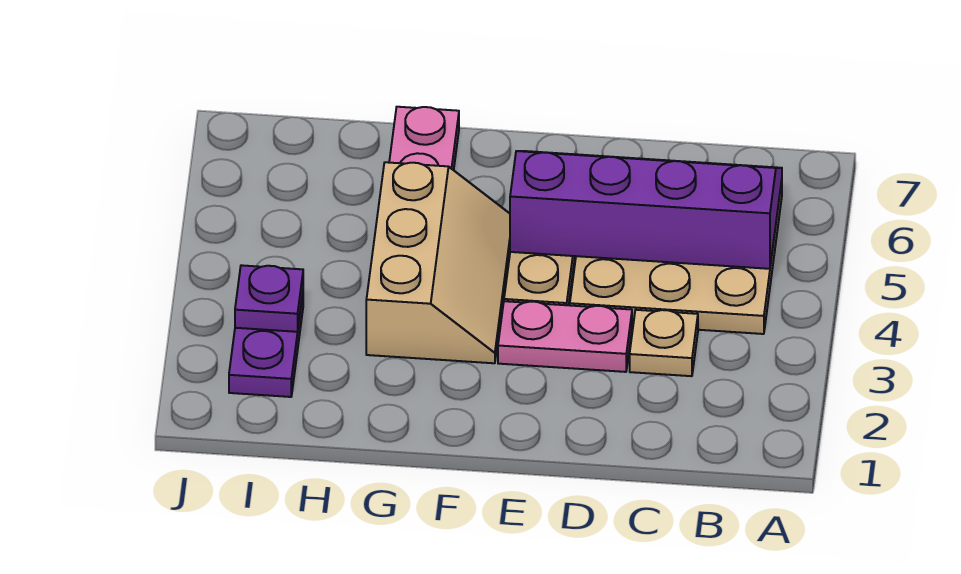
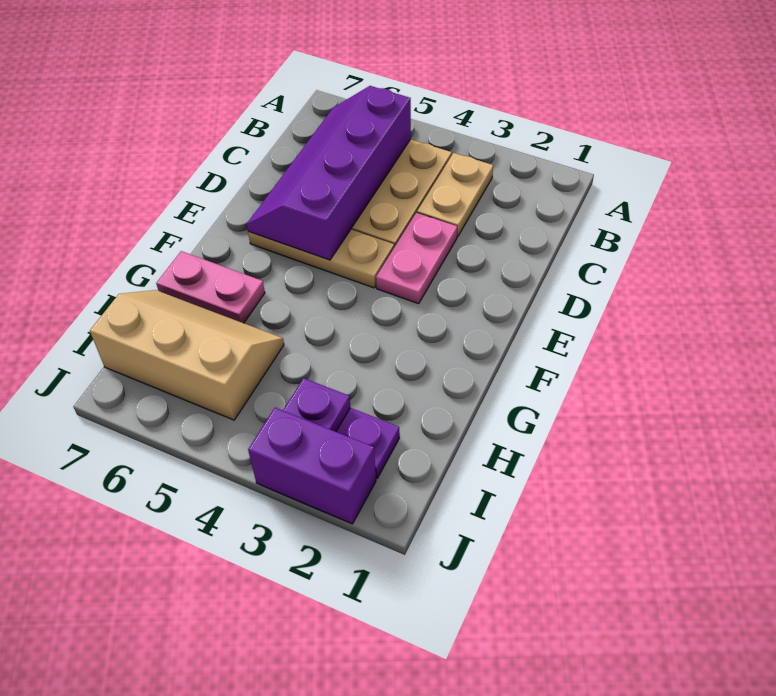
tan plate C3 level 1 -> tan plate B3:C3 level 1
tan slope F3:G5 level 1 top G -> tan slope H5:I7 level 1 top I
none -> purple brick J2:J3 level 1

